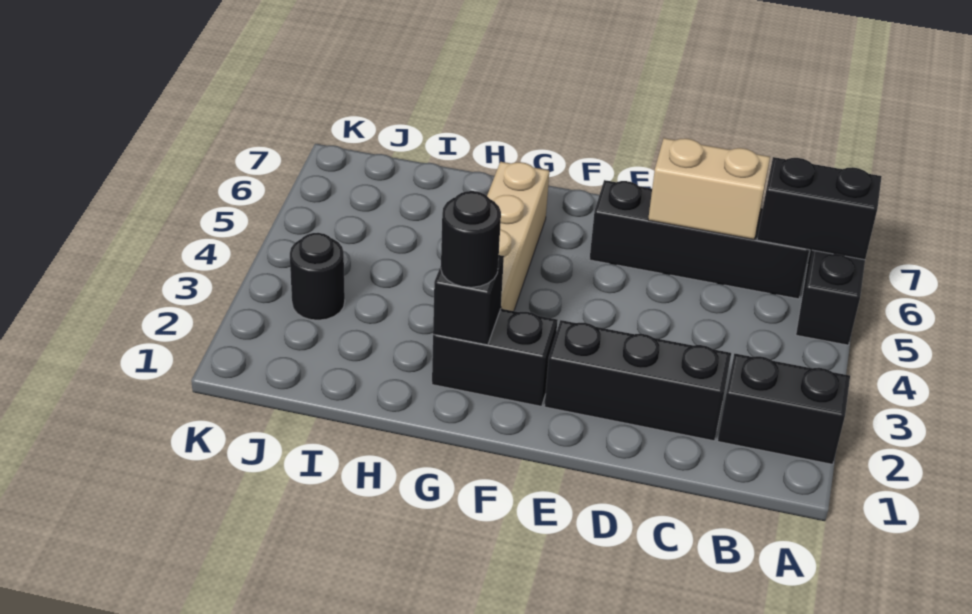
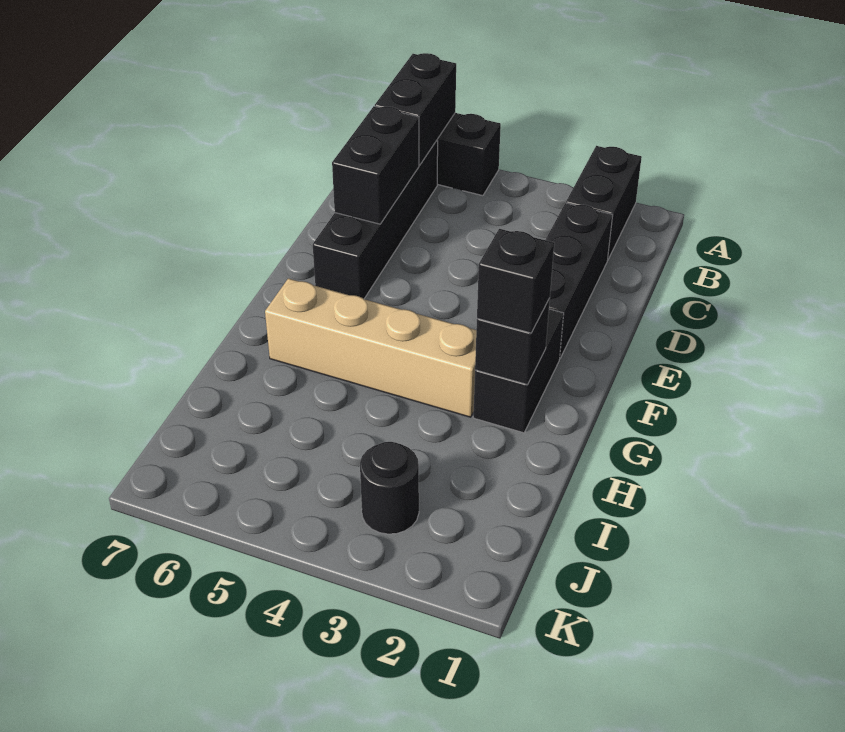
tan brick C6:D6 level 2 -> black brick C6:D6 level 2
black round brick G2 level 3 -> black brick G2 level 3

